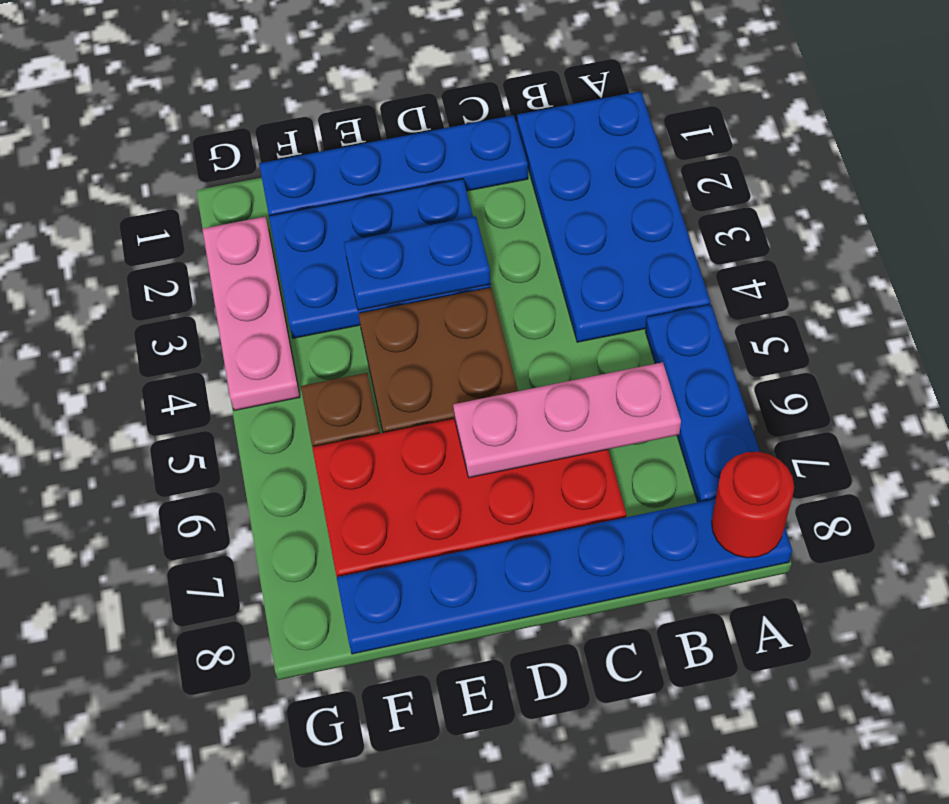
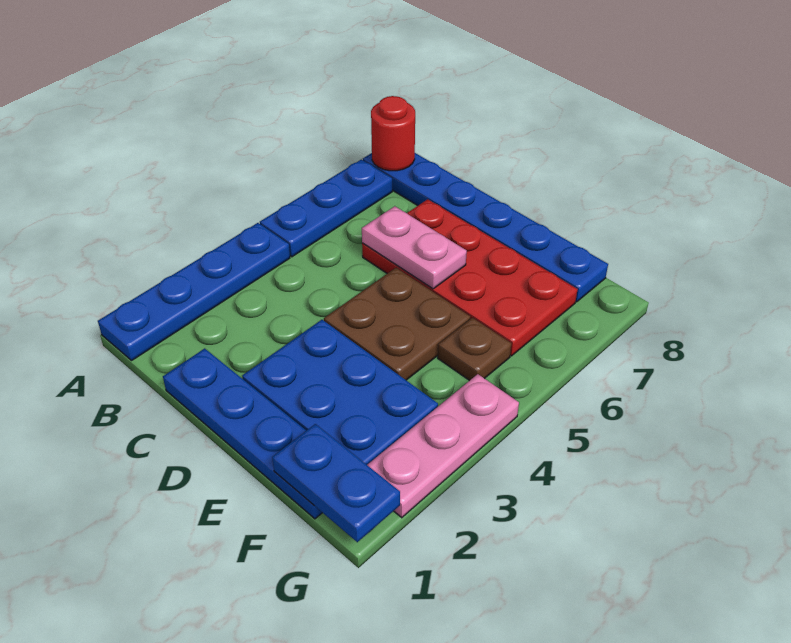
blue plate A1:B4 level 1 -> blue plate A1:A4 level 1
pink plate B6:D6 level 2 -> pink plate C6:D6 level 2
blue plate D3:E3 level 2 -> blue plate F1:G1 level 2

